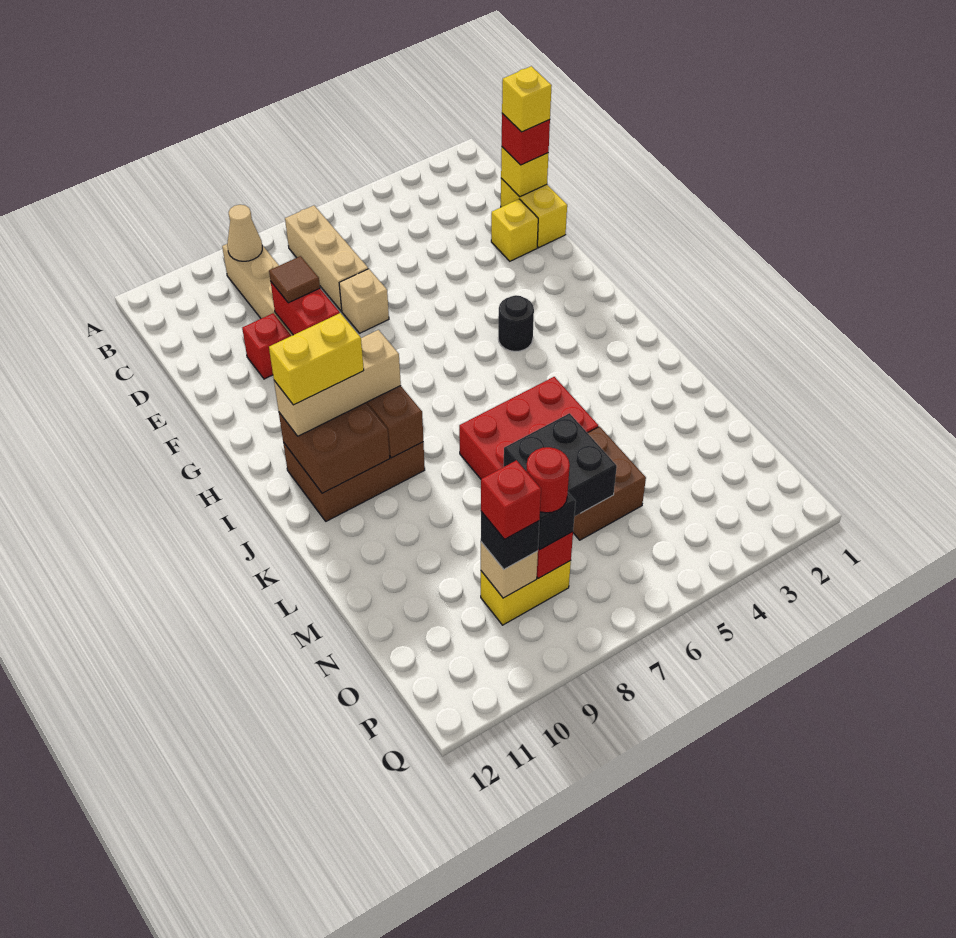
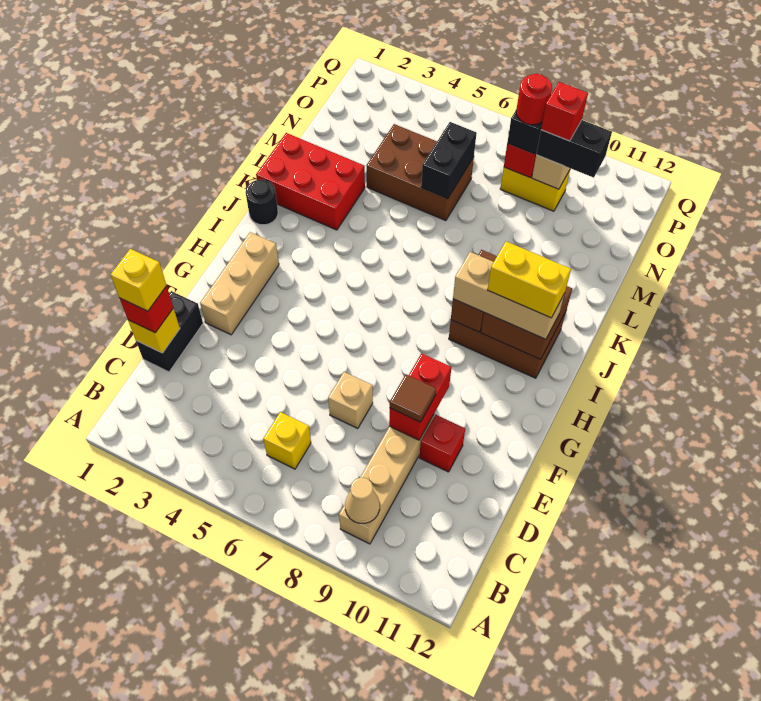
tan brick B7:D7 level 1 -> tan brick F2:H2 level 1
yellow brick D1:E1 level 1 -> black brick D1:E1 level 1
yellow brick E2 level 1 -> yellow brick C6 level 1
black round brick H4 level 1 -> black round brick J1 level 1
red brick K5:L7 level 1 -> red brick K1:L3 level 1
brown brick M5:N6 level 1 -> brown brick M4:N6 level 1
black brick M6:N7 level 2 -> black brick M6:N6 level 2
black brick O9 level 3 -> black brick O9:O10 level 3

